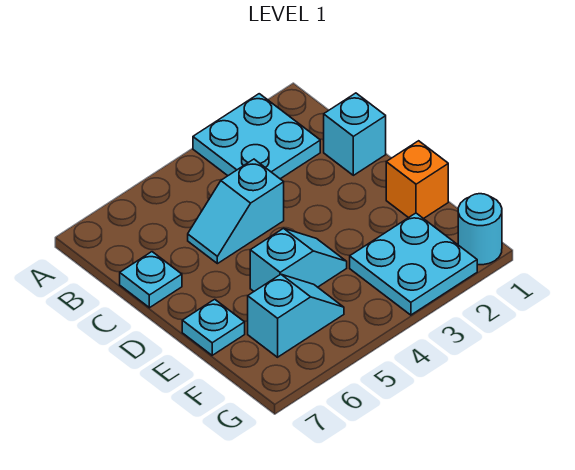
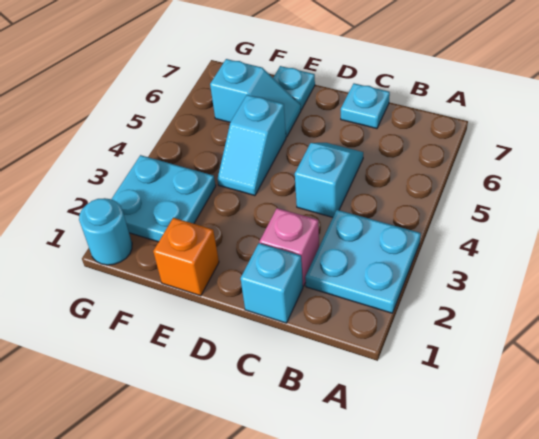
none -> pink brick C2 level 1
cyan slope F5:F6 level 1 top 6 -> cyan slope E6:F6 level 1 top F

